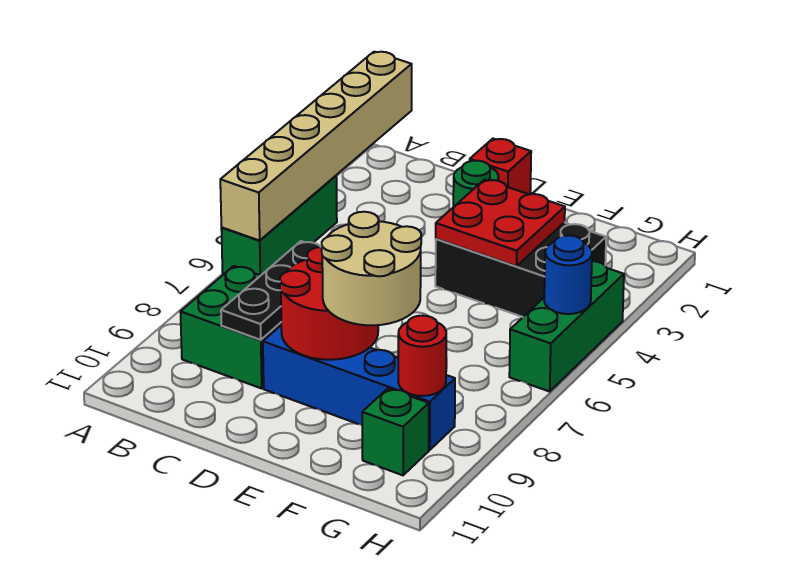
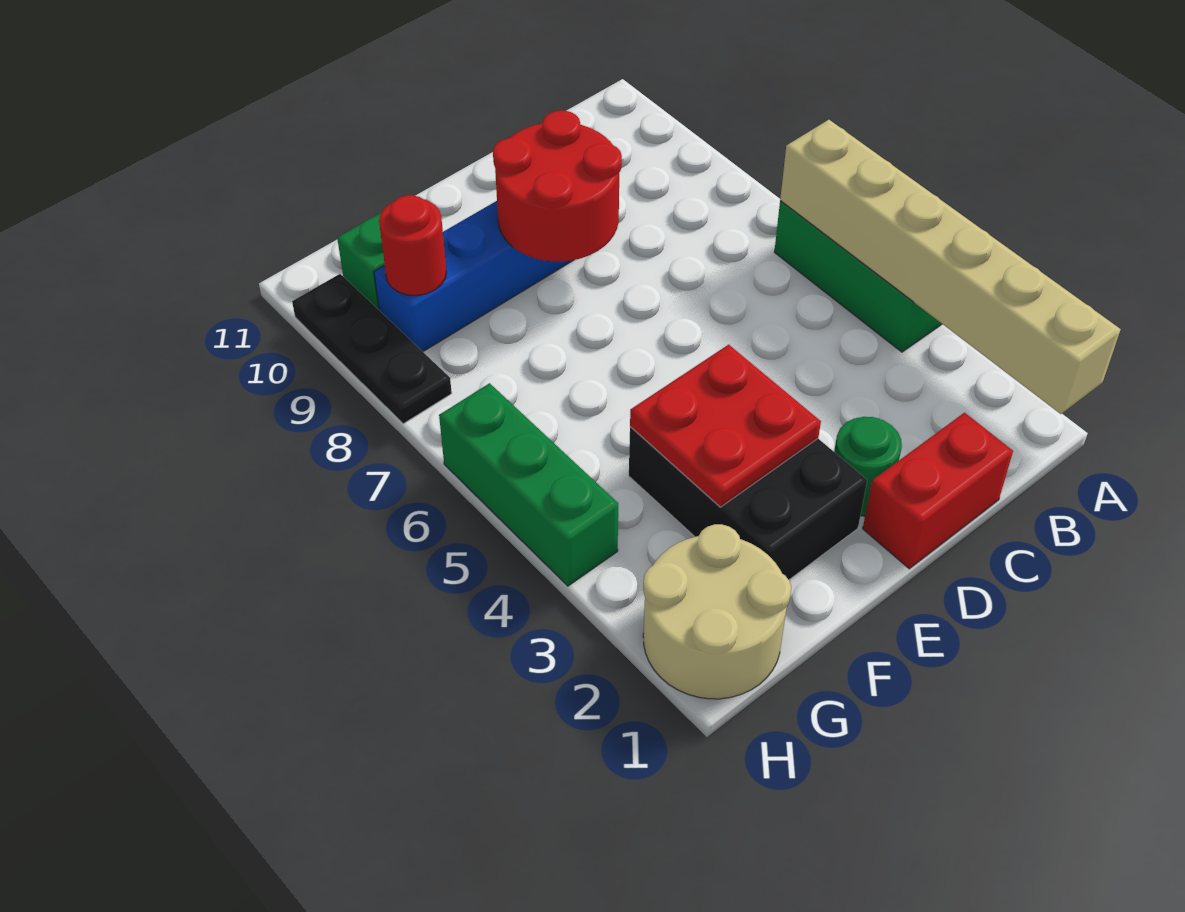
green brick B8:C9 level 1 -> none
black plate C7:C9 level 2 -> black plate H8:H10 level 1
red brick D1 level 1 -> red brick C1:D1 level 1
black brick E3:G4 level 1 -> black brick E2:F4 level 1
tan round brick E8:F9 level 3 -> tan round brick G1:H2 level 1
blue round brick H5 level 2 -> none

